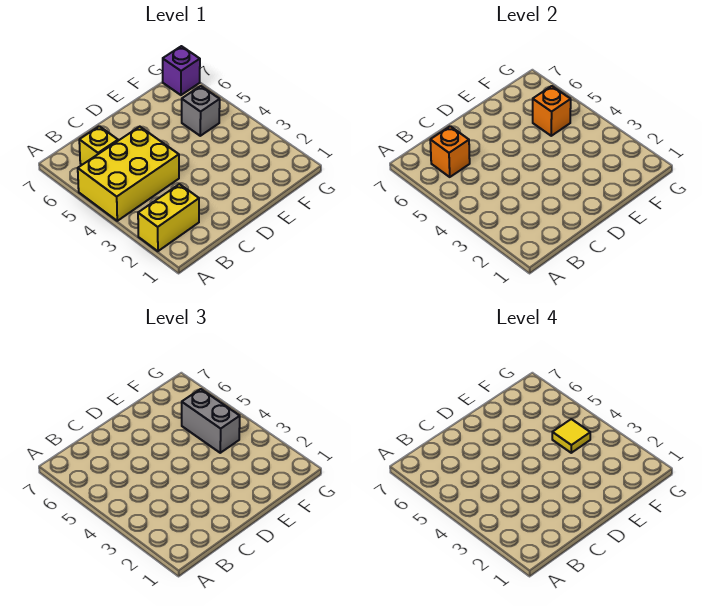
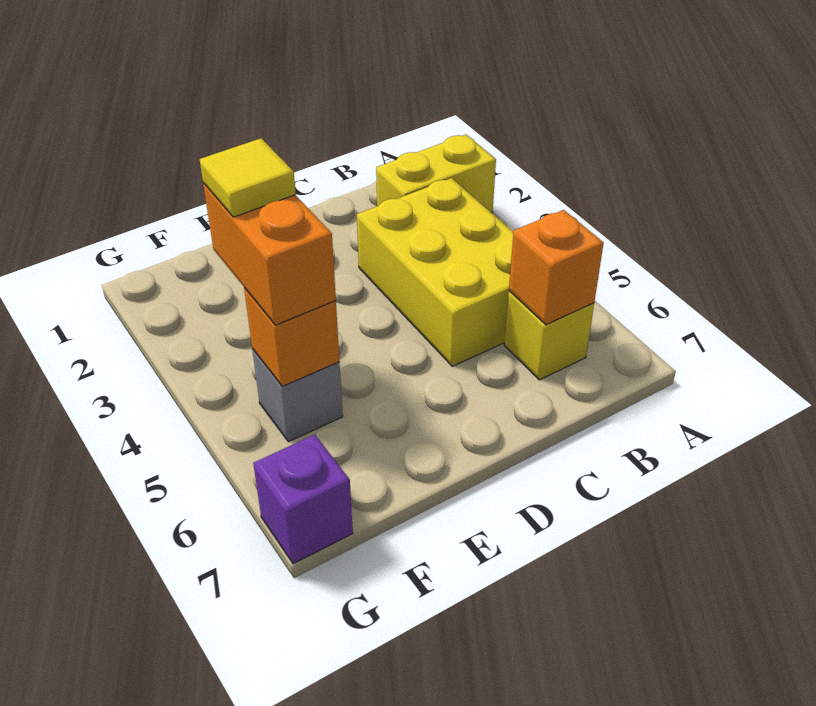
yellow brick A4:C5 level 1 -> yellow brick B3:C5 level 1
grey brick F4:F5 level 3 -> orange brick F4:F5 level 3

